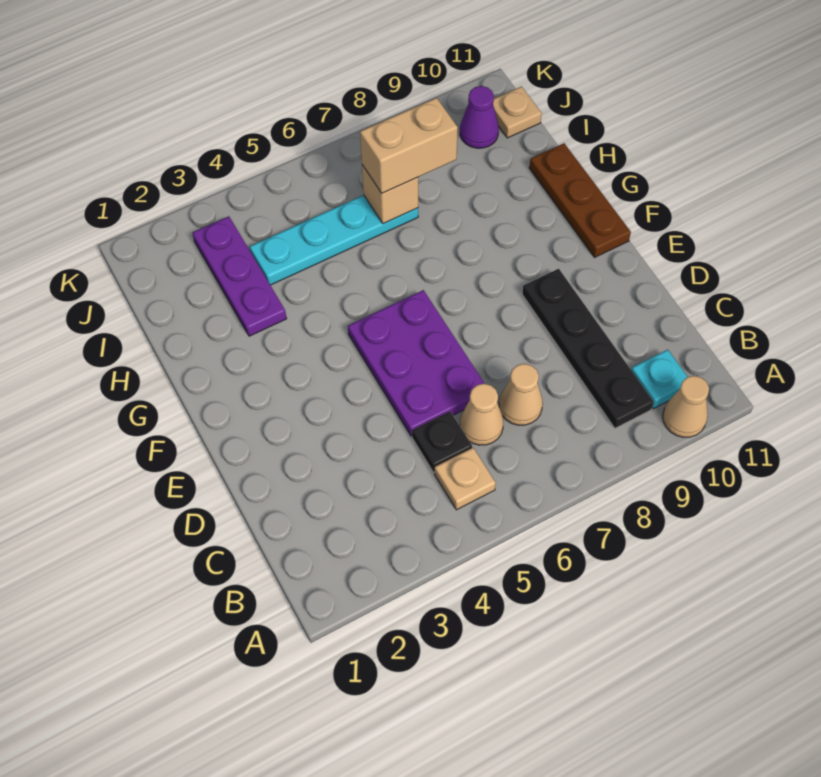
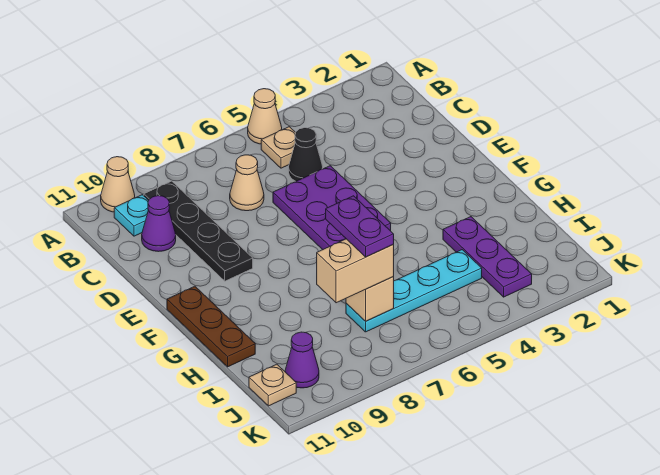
black plate C5 level 1 -> black cone C5 level 1
tan cone C6 level 1 -> tan cone A5 level 1
none -> purple cone C10 level 1
none -> purple plate H7:I7 level 4

